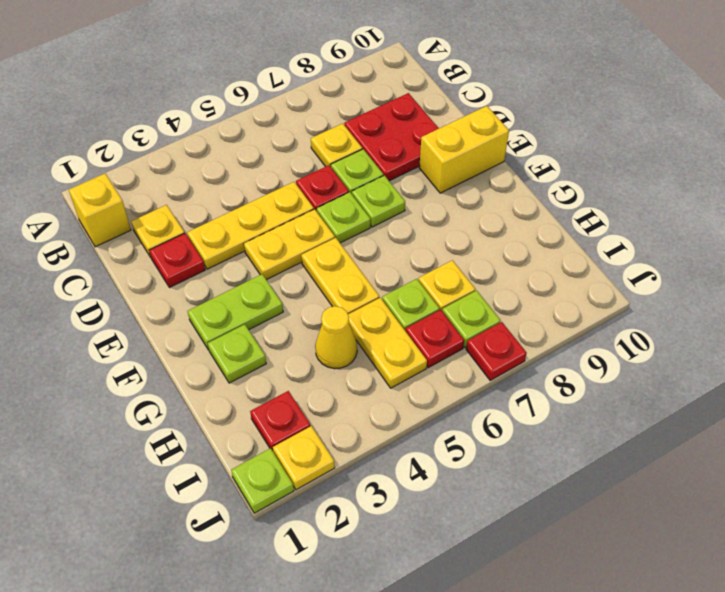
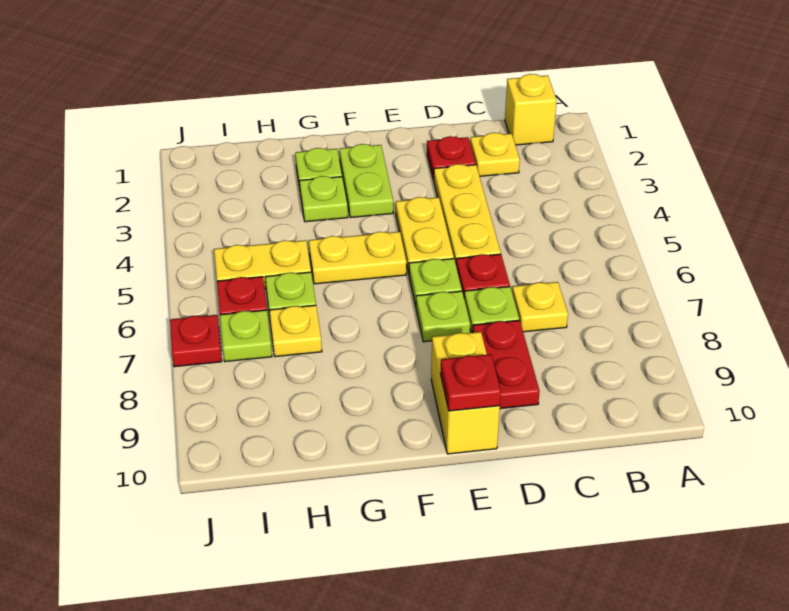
red plate C8:D9 level 1 -> red plate D8:D9 level 1
yellow cone H4 level 1 -> none
red plate I2 level 1 -> red plate E10 level 2
lime plate J1 level 1 -> lime plate G3 level 1
yellow plate J2 level 1 -> none

